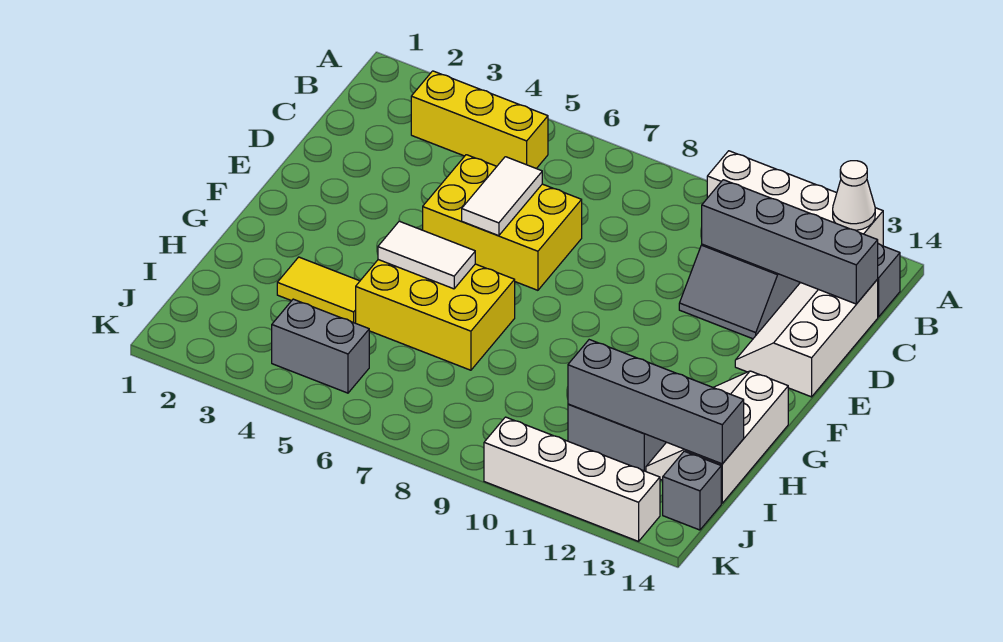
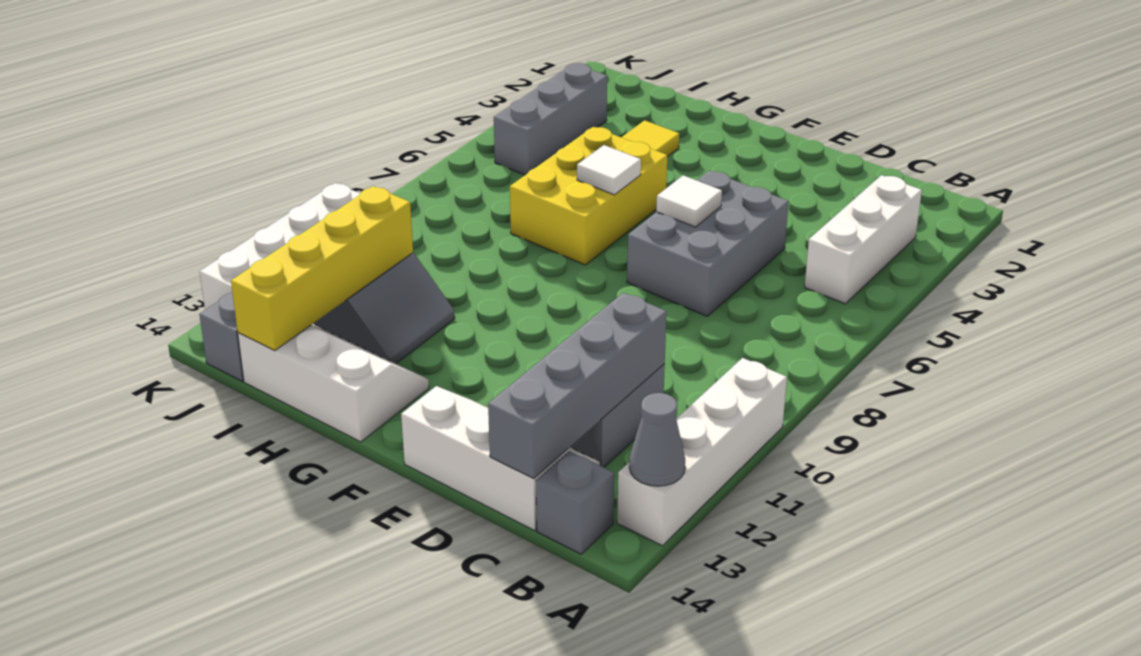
white cone A13 level 2 -> grey cone A13 level 2
yellow brick B3:B5 level 1 -> white brick B3:B5 level 1
yellow brick D5:E7 level 1 -> grey brick D5:E7 level 1
white tile D6:E6 level 2 -> white tile E6 level 2
white tile G5:G6 level 2 -> white tile G6 level 2
grey brick I11:I14 level 2 -> yellow brick I11:I14 level 2
grey brick J4:J5 level 1 -> grey brick J3:J5 level 1

